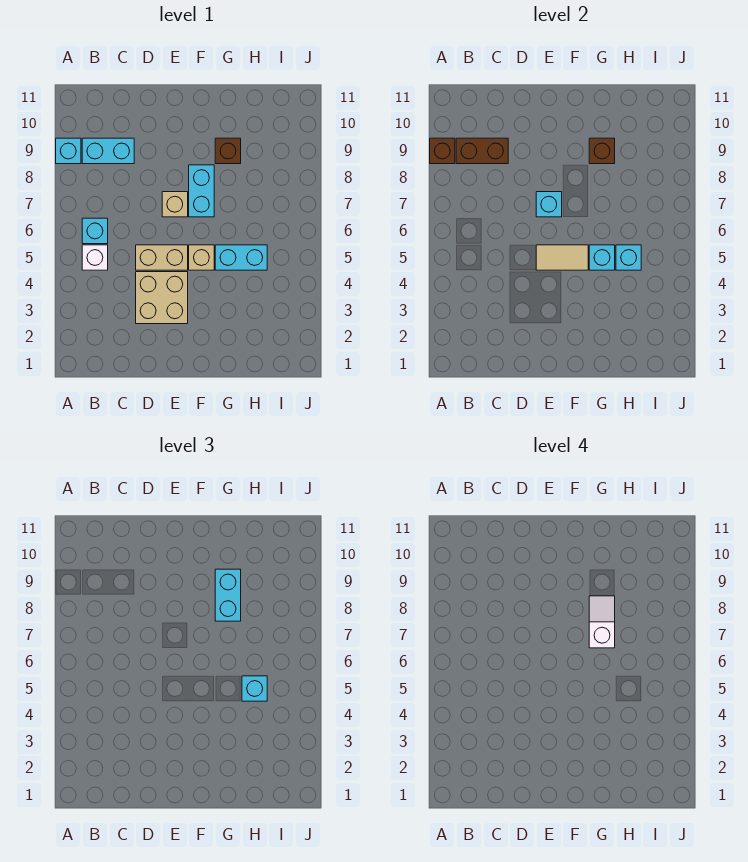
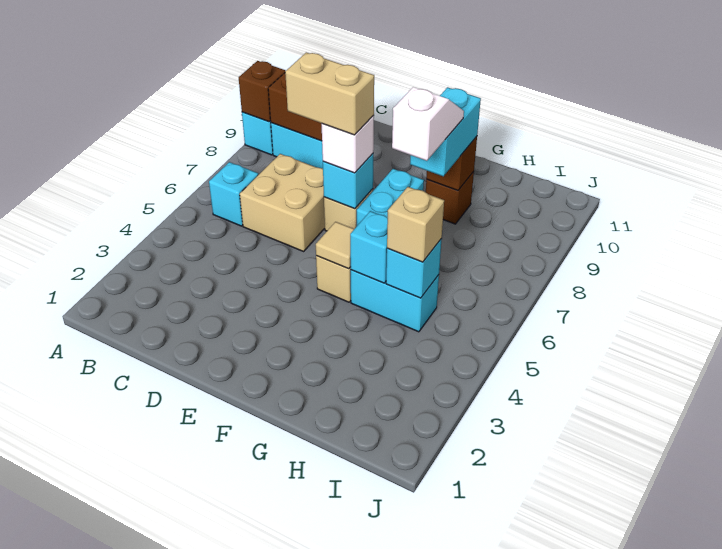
white brick B5 level 1 -> white brick E7 level 3
tan brick D3:E4 level 1 -> tan brick C6:D7 level 1
tan brick D5:E5 level 1 -> tan brick D7:E7 level 4
tan tile E5:F5 level 2 -> tan tile F5 level 2
cyan brick H5 level 3 -> tan brick H5 level 3

